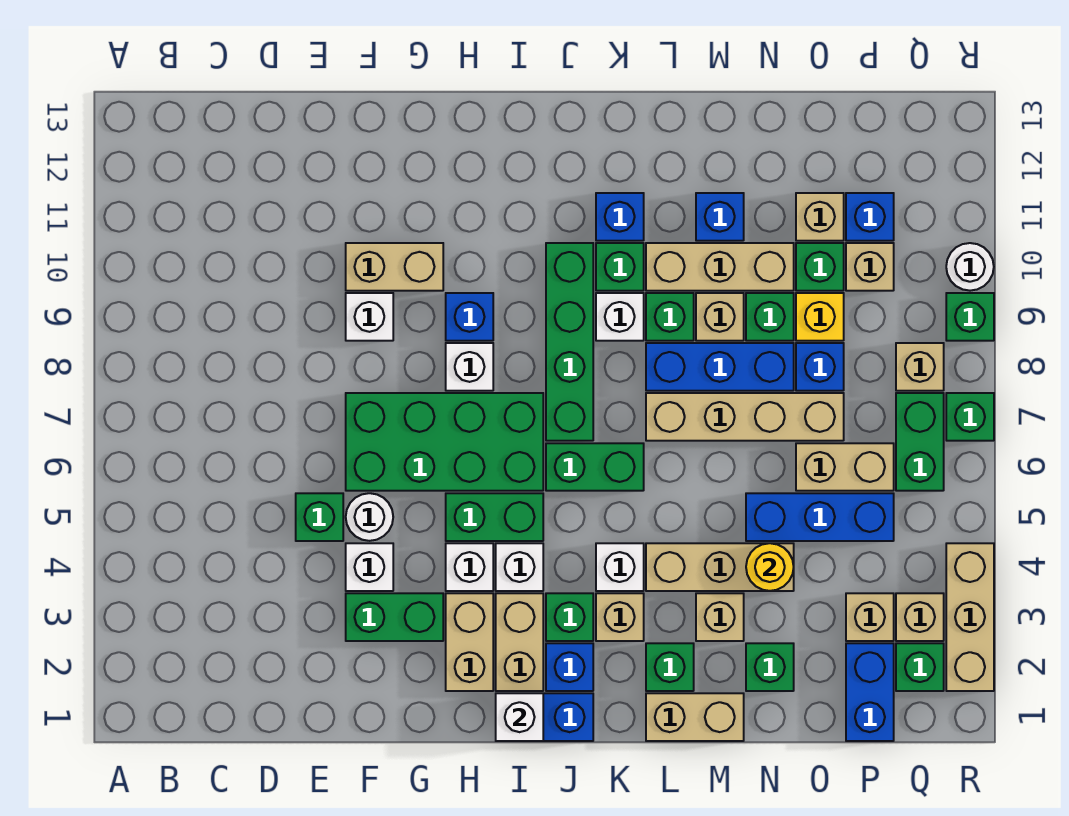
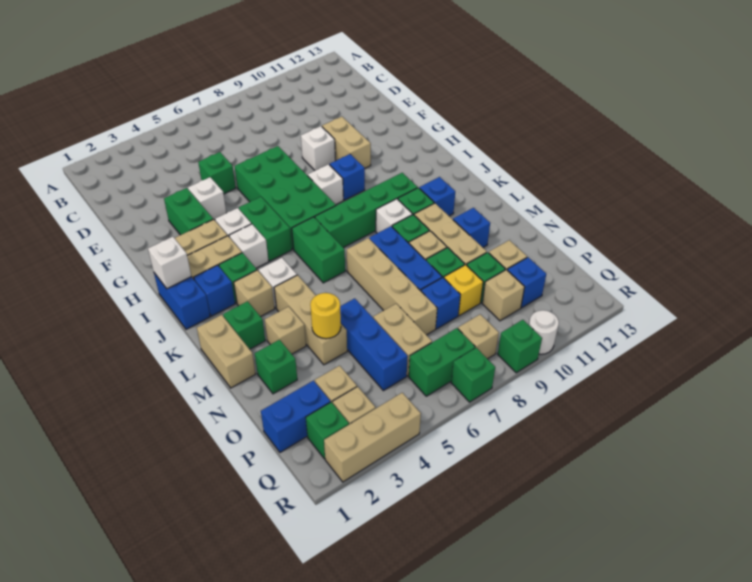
white round brick F5 level 1 -> none

